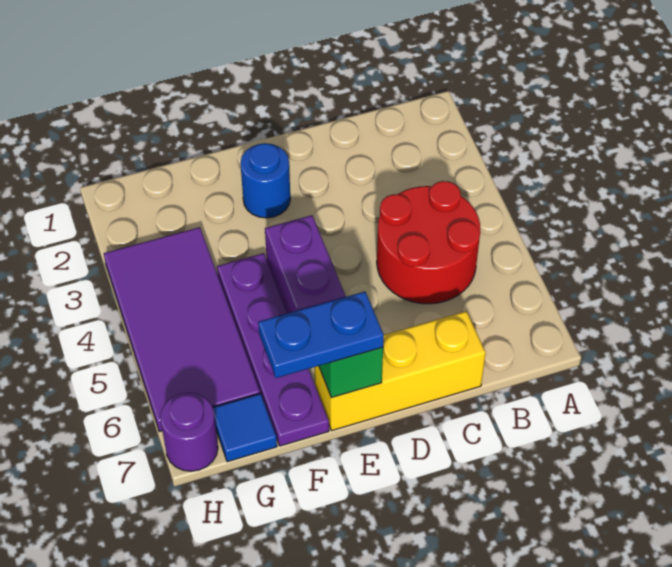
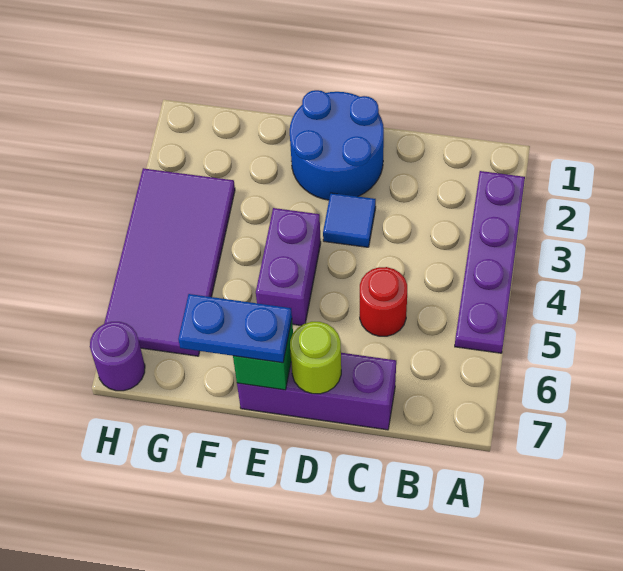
red round brick B4:C5 level 1 -> red round brick C5 level 1
yellow brick C7:E7 level 1 -> purple brick C7:E7 level 1
none -> lime round brick D7 level 2
blue round brick E2 level 1 -> blue round brick D1:E2 level 1
purple plate F4:F7 level 1 -> purple plate A2:A5 level 1
blue tile G7 level 1 -> blue tile D3 level 1

